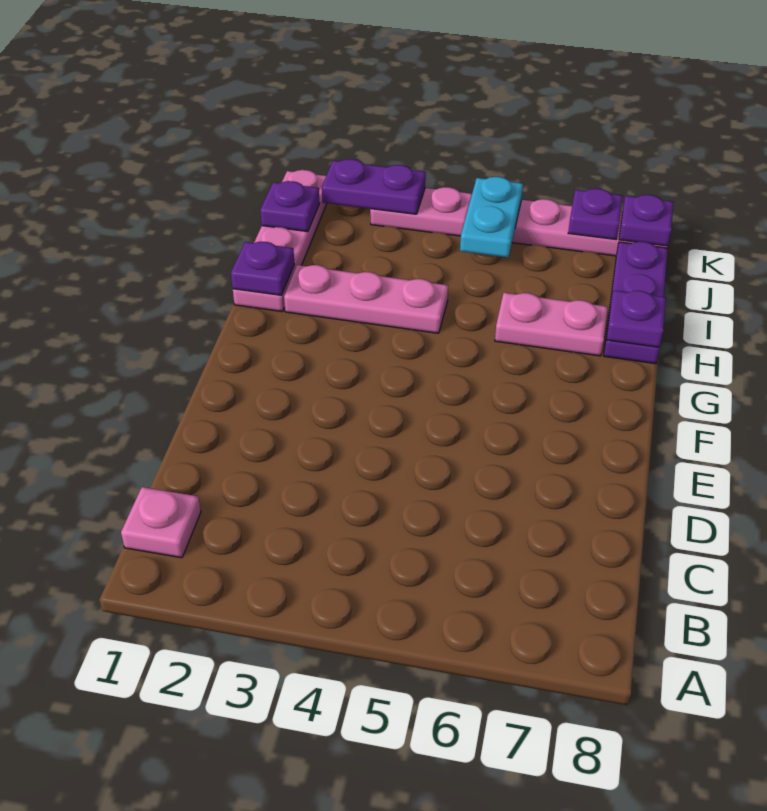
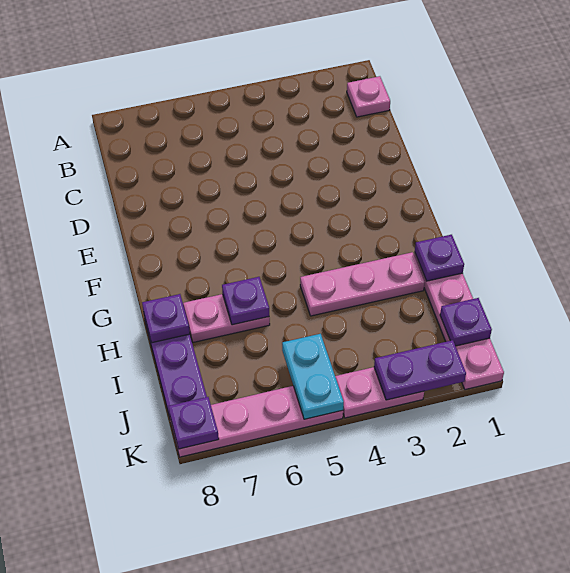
purple plate K7 level 2 -> purple plate H6 level 2

